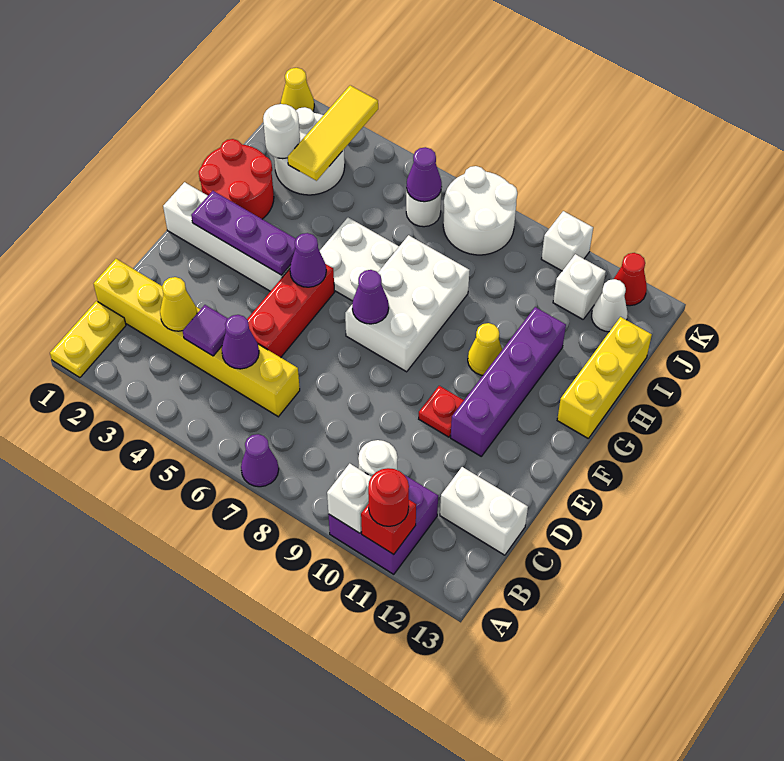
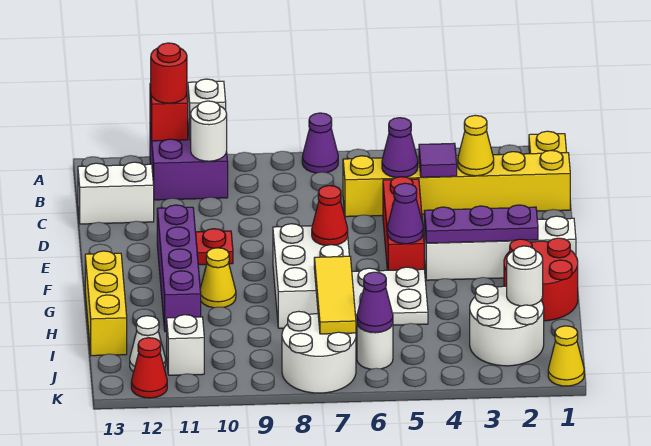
purple cone F7 level 2 -> red cone F7 level 2
yellow tile I3:K3 level 2 -> yellow tile H7:J7 level 2
white brick K10 level 1 -> none

